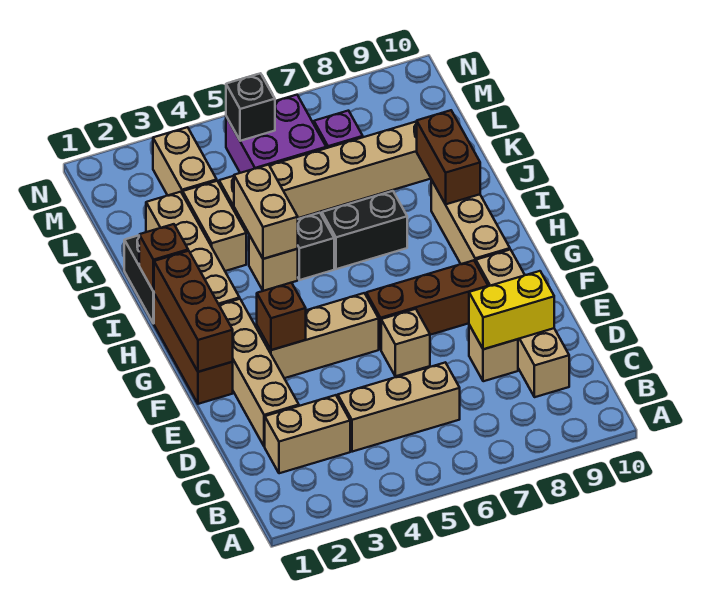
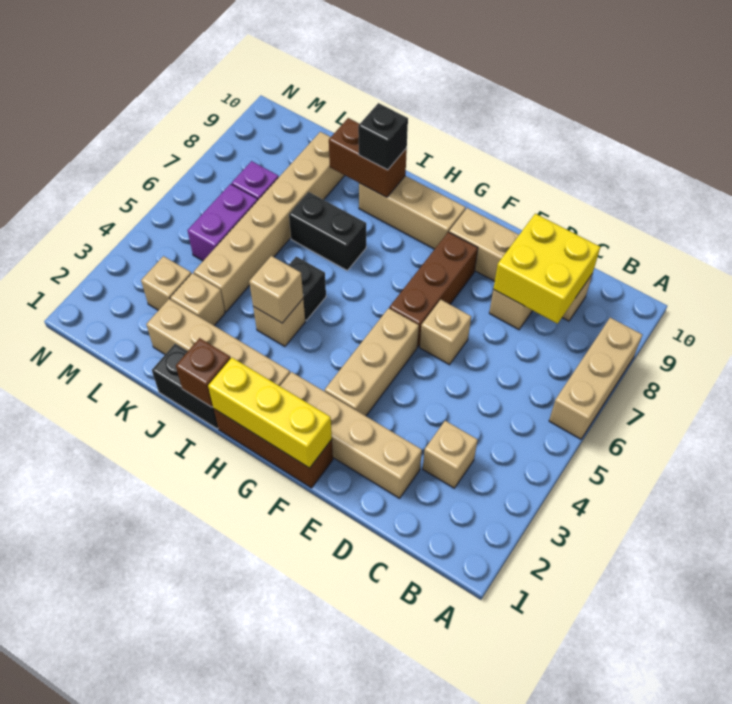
tan brick C2:C3 level 1 -> tan brick C3 level 1
tan brick C4:C6 level 1 -> tan brick A6:A8 level 1
yellow brick D8:D9 level 2 -> yellow brick C8:D9 level 2
brown brick F1:H1 level 2 -> yellow brick F1:H1 level 2
brown brick F3 level 2 -> none
tan brick I4:J4 level 2 -> tan brick I4 level 2
black brick I6:I7 level 1 -> black brick I7:J7 level 1
tan brick J3:K3 level 1 -> tan brick K3 level 1
tan brick L3:M3 level 1 -> tan brick L3 level 1
purple brick L5:M6 level 1 -> purple brick L5:L6 level 1
black brick M5 level 2 -> black brick I9 level 3

